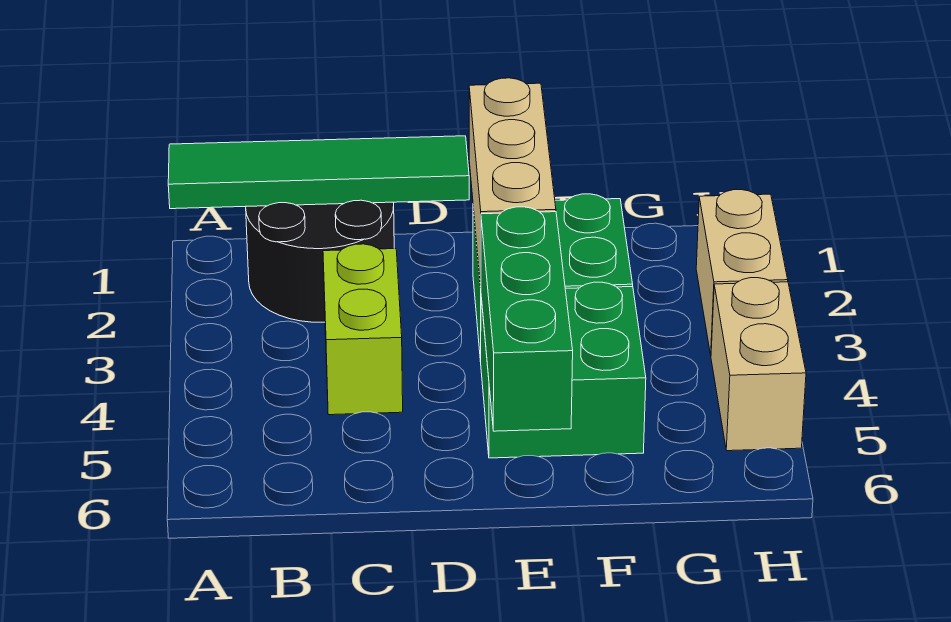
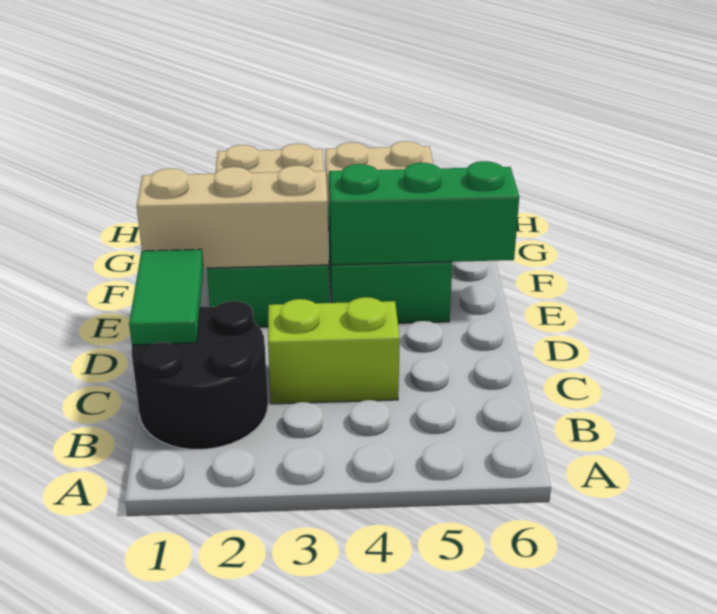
green tile A1:D1 level 2 -> green tile C1:D1 level 2

